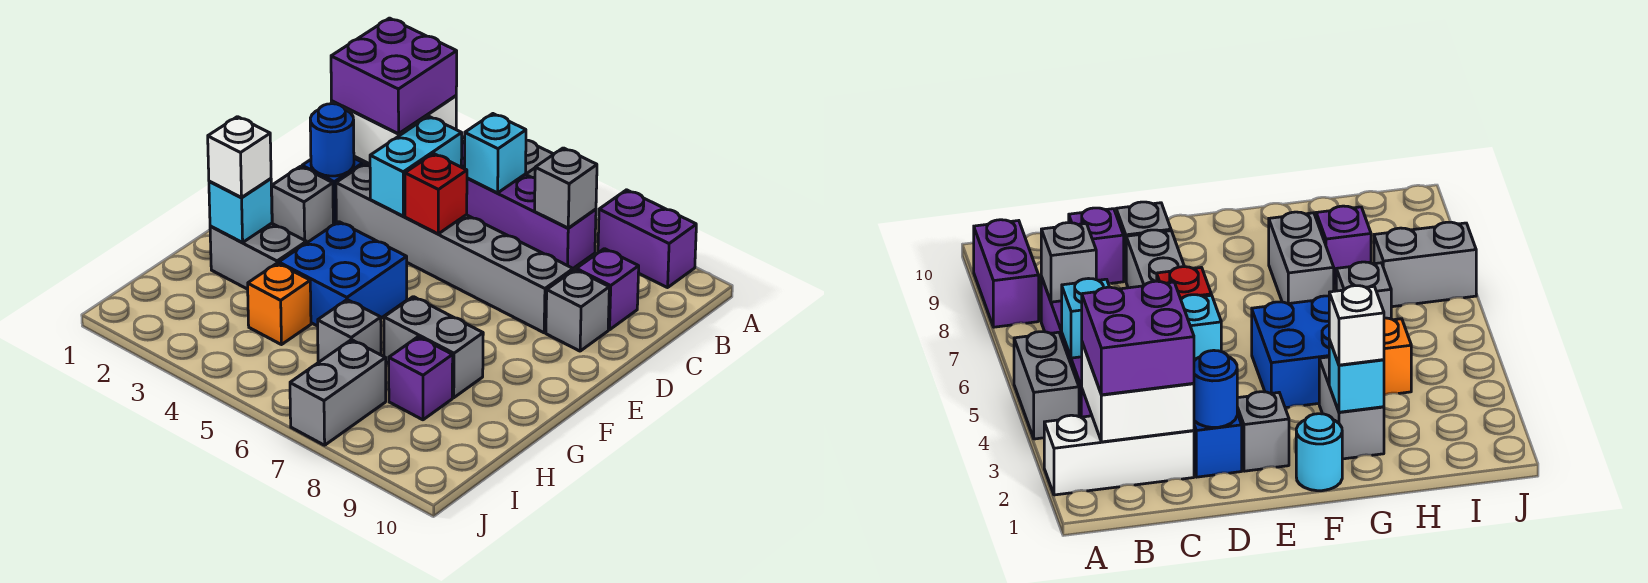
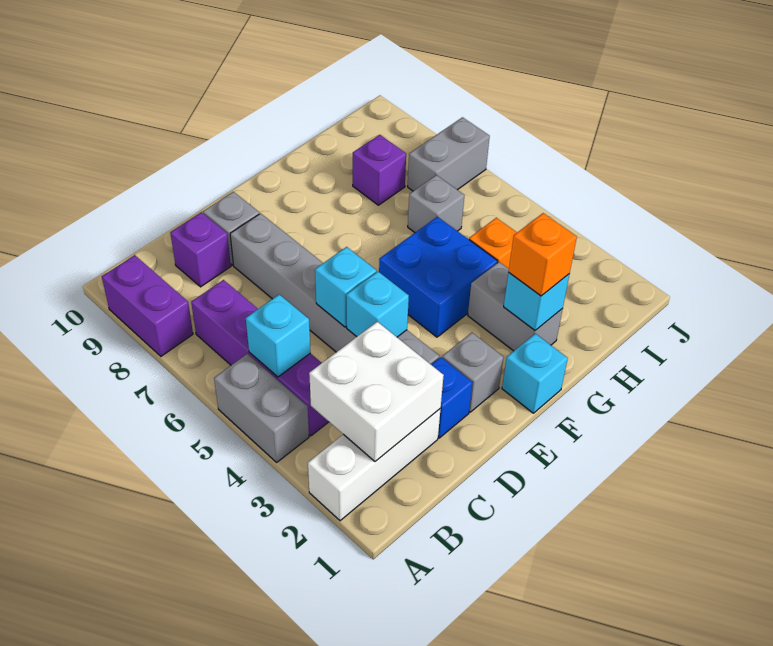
purple brick B2:C3 level 3 -> none
grey brick B7 level 2 -> none
cyan brick C4:D4 level 2 -> cyan brick D4 level 2
blue round brick D2 level 2 -> none
red brick D5 level 2 -> cyan brick D5 level 2
cyan round brick F1 level 1 -> cyan brick F1 level 1
white brick G2 level 3 -> orange brick G2 level 3
grey brick G7:G8 level 1 -> none

